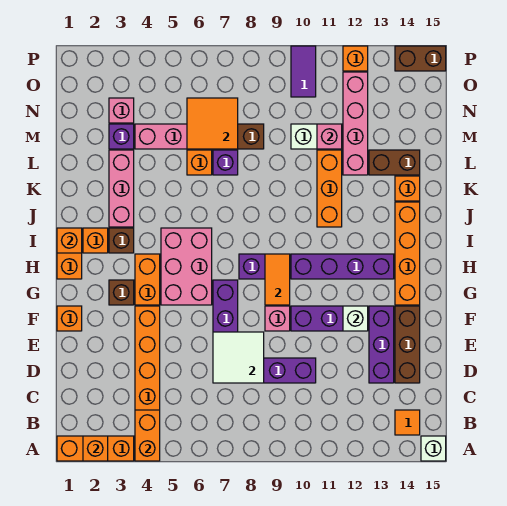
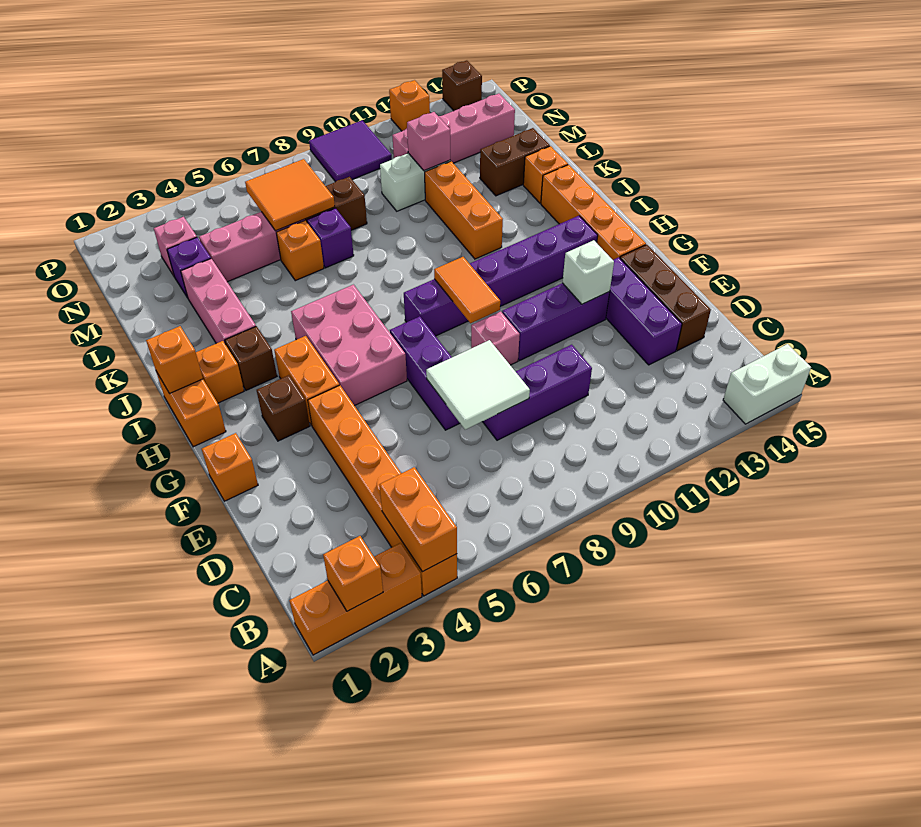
white brick A15 level 1 -> white brick A14:A15 level 1
orange tile B14 level 1 -> none
pink brick L12:O12 level 1 -> pink brick N11:N14 level 1
purple tile O10:P10 level 1 -> purple tile O9:P10 level 1
brown brick P14:P15 level 1 -> brown brick P14 level 1

